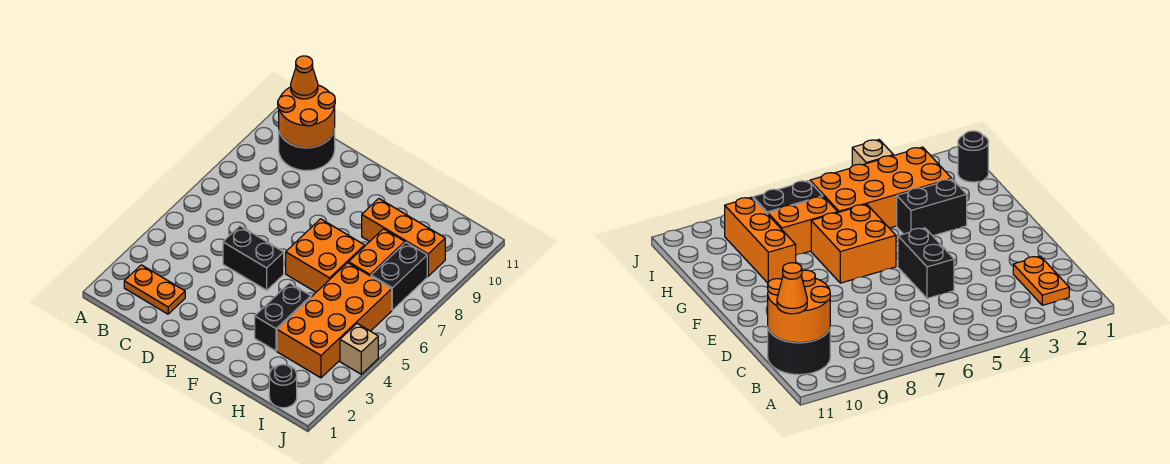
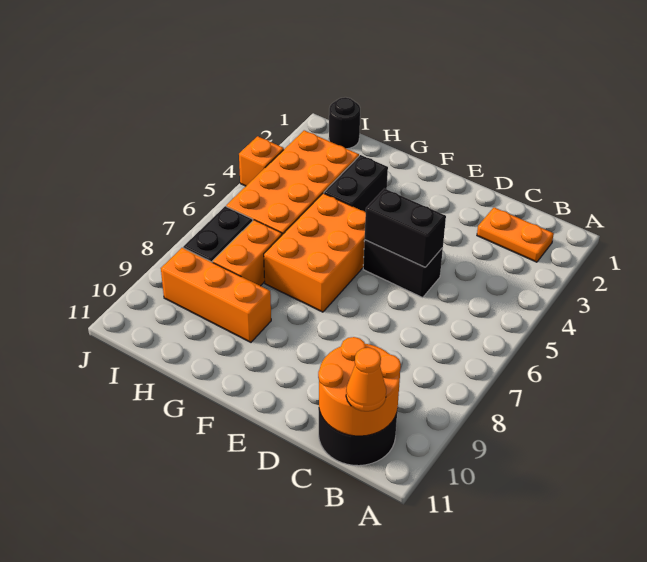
none -> black brick D5:E5 level 2
orange brick F6:G7 level 1 -> orange brick F5:G7 level 1
tan brick J4 level 1 -> orange brick J4 level 1

